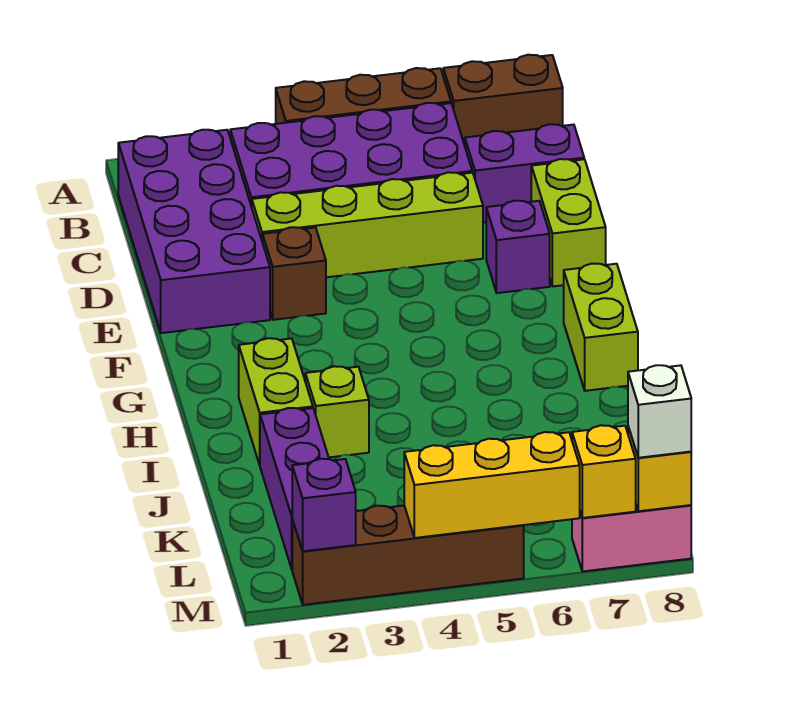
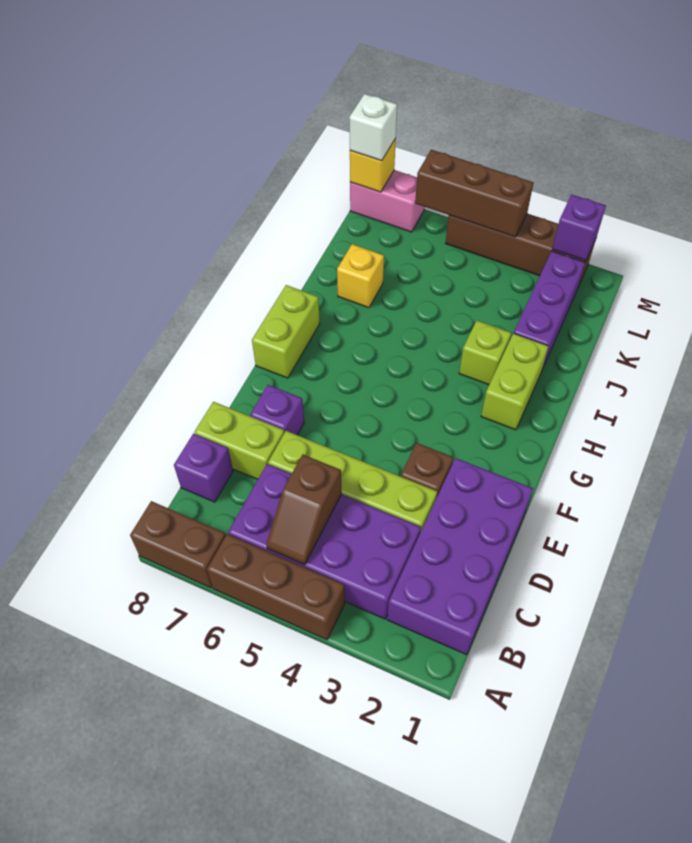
none -> brown slope B5:C5 level 2 top C
purple brick C7:C8 level 1 -> purple brick C8 level 1
lime brick D8:E8 level 1 -> lime brick D7:D8 level 1
yellow brick M4:M6 level 2 -> brown brick M4:M6 level 2
yellow brick M7 level 2 -> yellow brick J7 level 1

